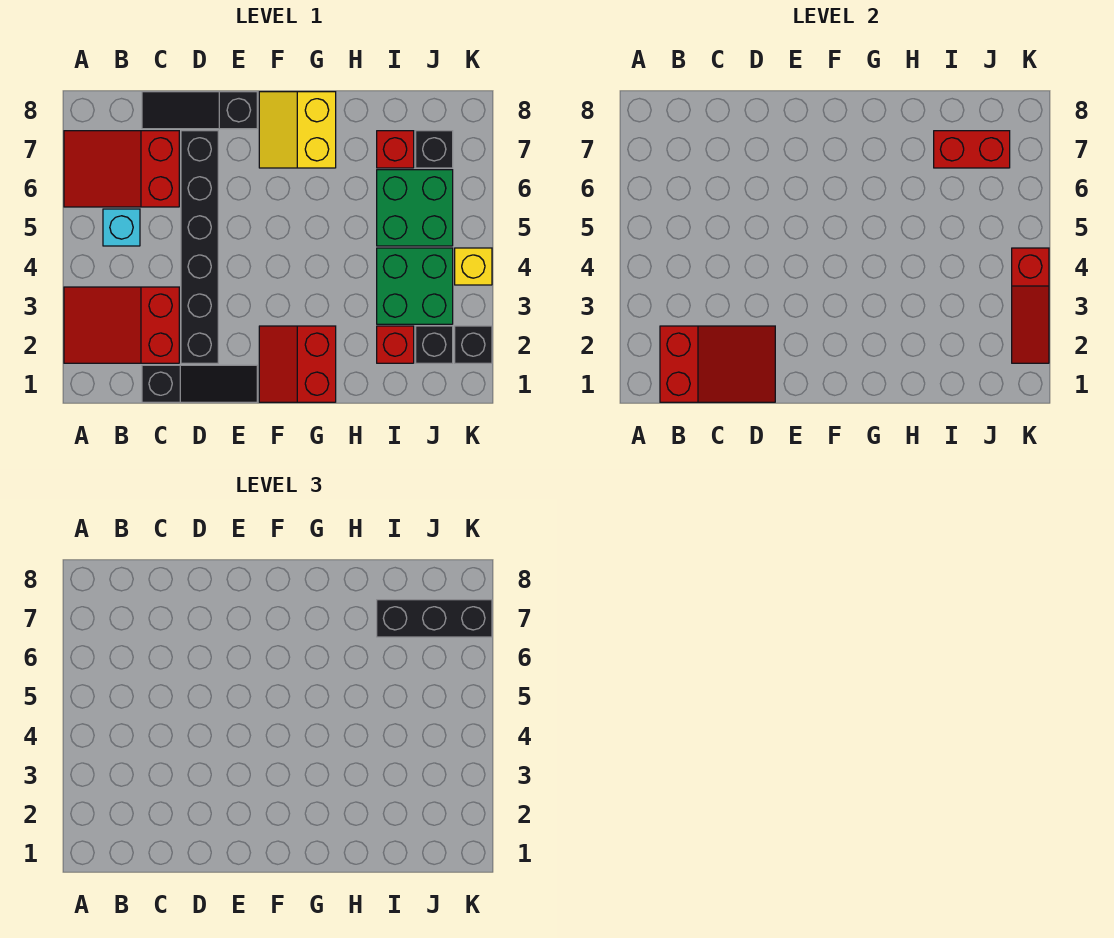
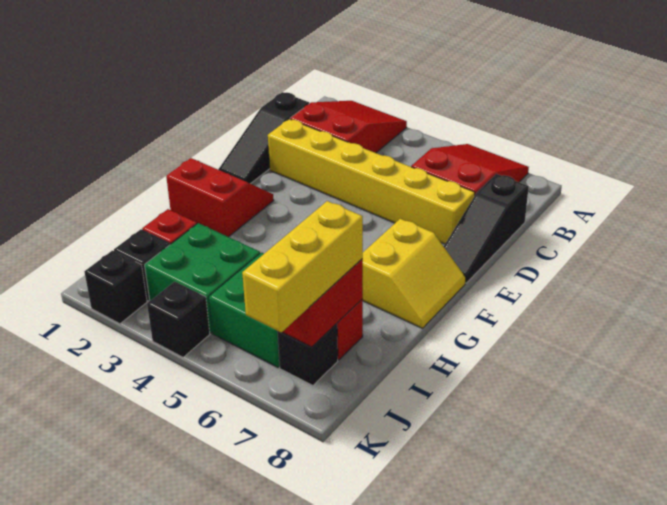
red slope B1:D2 level 2 top B -> none
cyan brick B5 level 1 -> none
black slope C8:E8 level 1 top E -> black slope C8:E8 level 1 top C
black brick D2:D7 level 1 -> yellow brick D2:D7 level 1
yellow slope F7:G8 level 1 top G -> yellow slope F7:G8 level 1 top 7
black brick I7:K7 level 3 -> yellow brick I7:K7 level 3
red slope K2:K4 level 2 top 4 -> none
yellow brick K4 level 1 -> black brick K4 level 1

